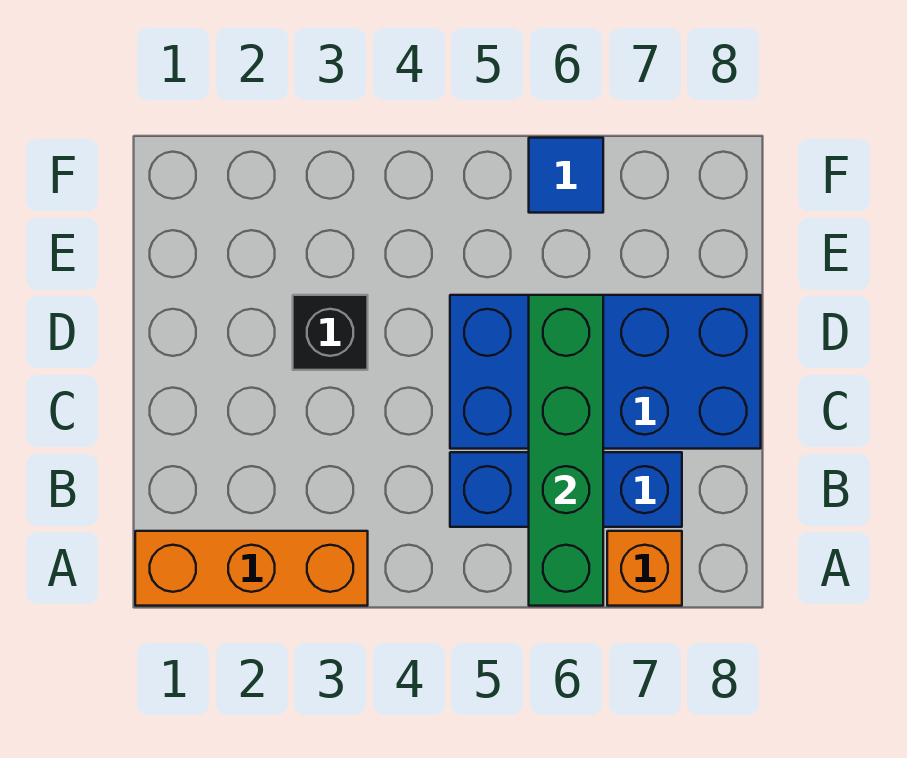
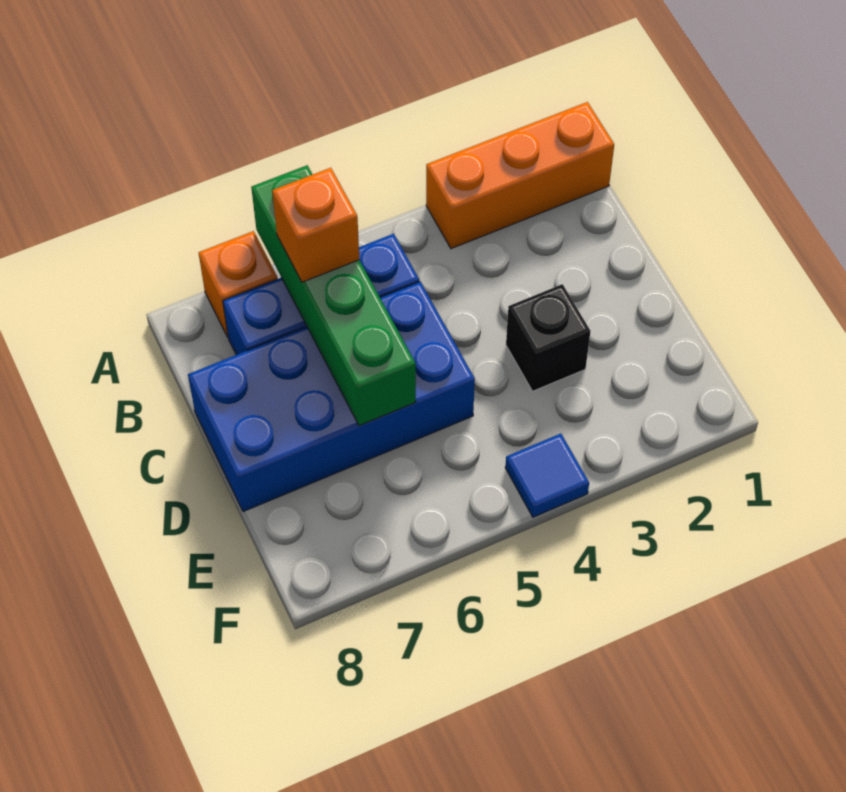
none -> orange brick B6 level 3
blue tile F6 level 1 -> blue tile F4 level 1

